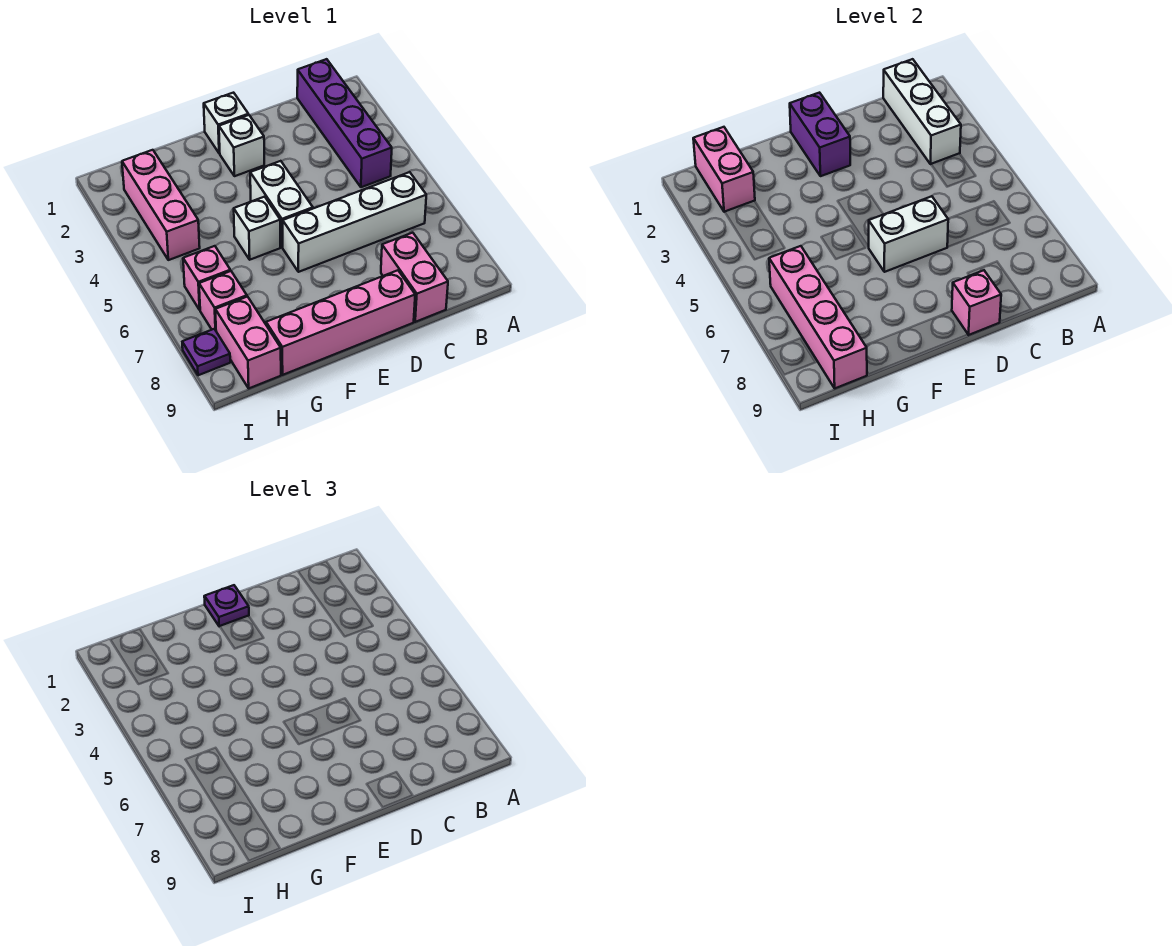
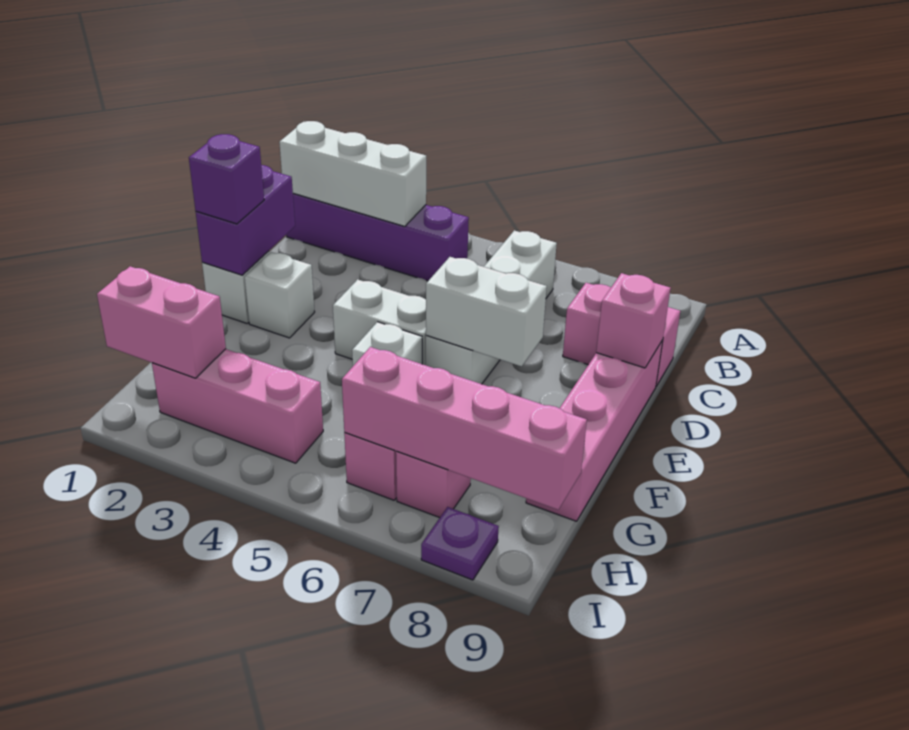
white brick D6:E6 level 2 -> white brick E6:E7 level 2
purple brick E1:E2 level 2 -> purple brick D1:E1 level 2
purple plate E1 level 3 -> purple brick E1 level 3
pink brick H8:H9 level 1 -> none

